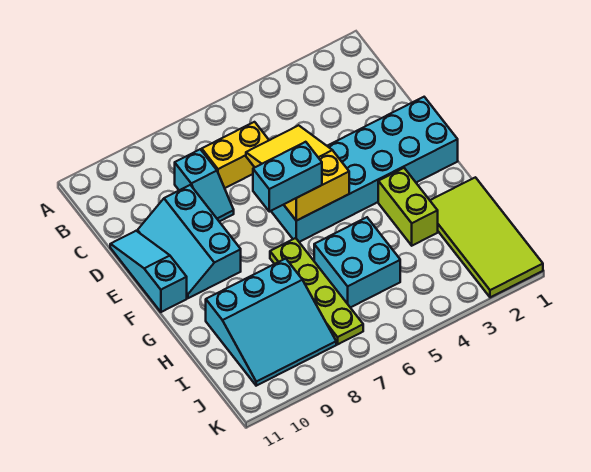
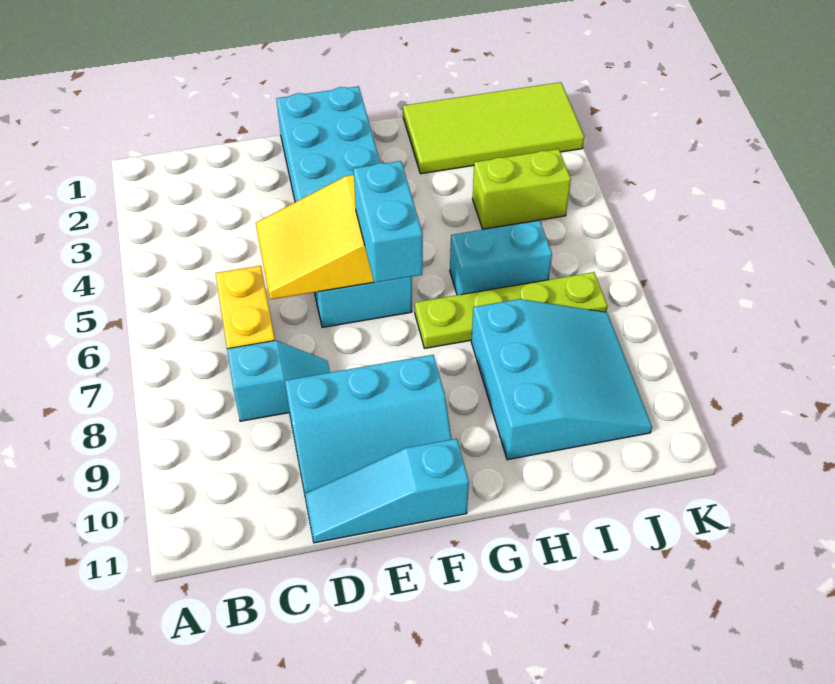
lime brick G3:H3 level 1 -> lime brick I4:J4 level 1
cyan brick H5:I6 level 1 -> cyan brick H6:I6 level 1

